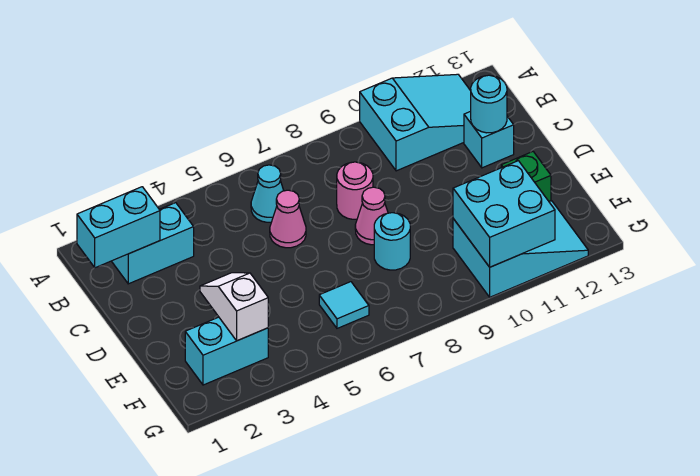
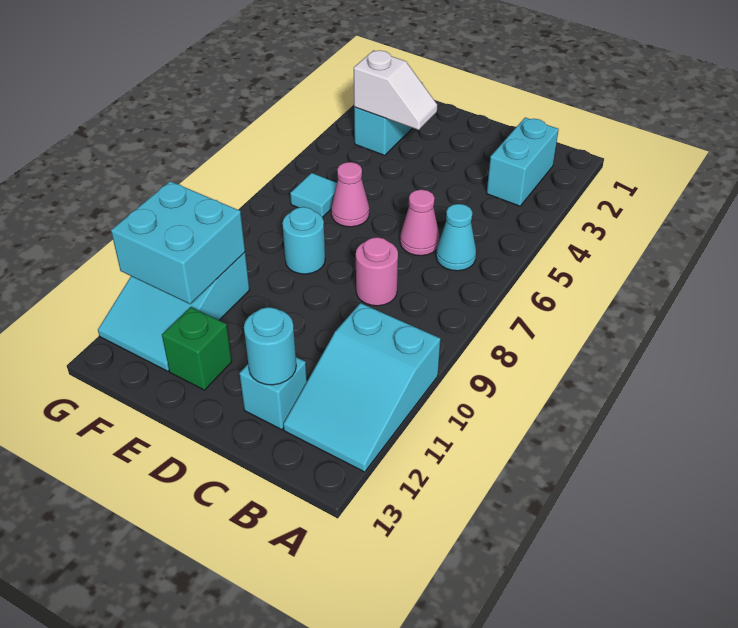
cyan brick B1:B2 level 2 -> none
pink cone D8 level 1 -> pink cone E6 level 1

